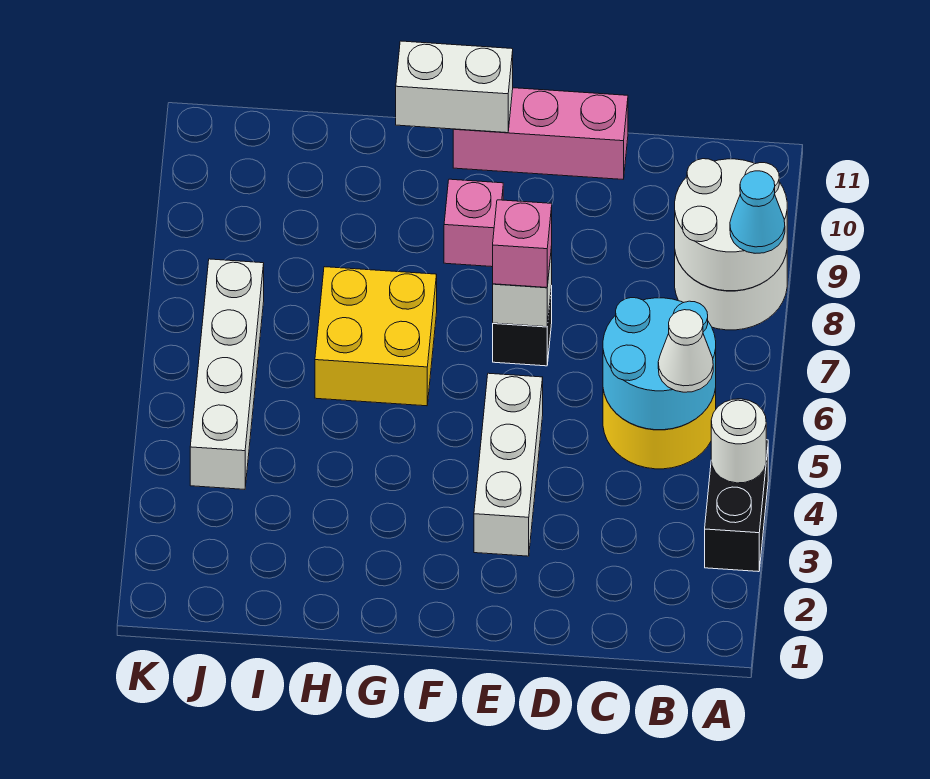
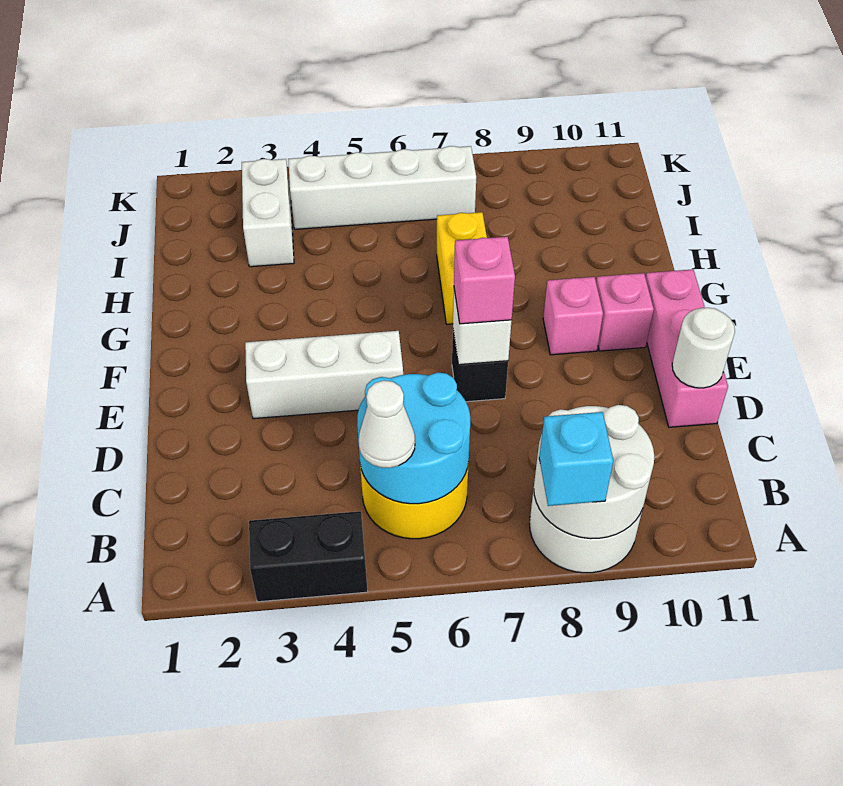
white round brick A4 level 2 -> white round brick D11 level 2
cyan cone A8 level 3 -> cyan brick A8 level 3
none -> pink brick F10 level 1
white brick F11:G11 level 2 -> white brick I3:J3 level 1
yellow brick G6:H7 level 1 -> yellow brick G7:H7 level 1

